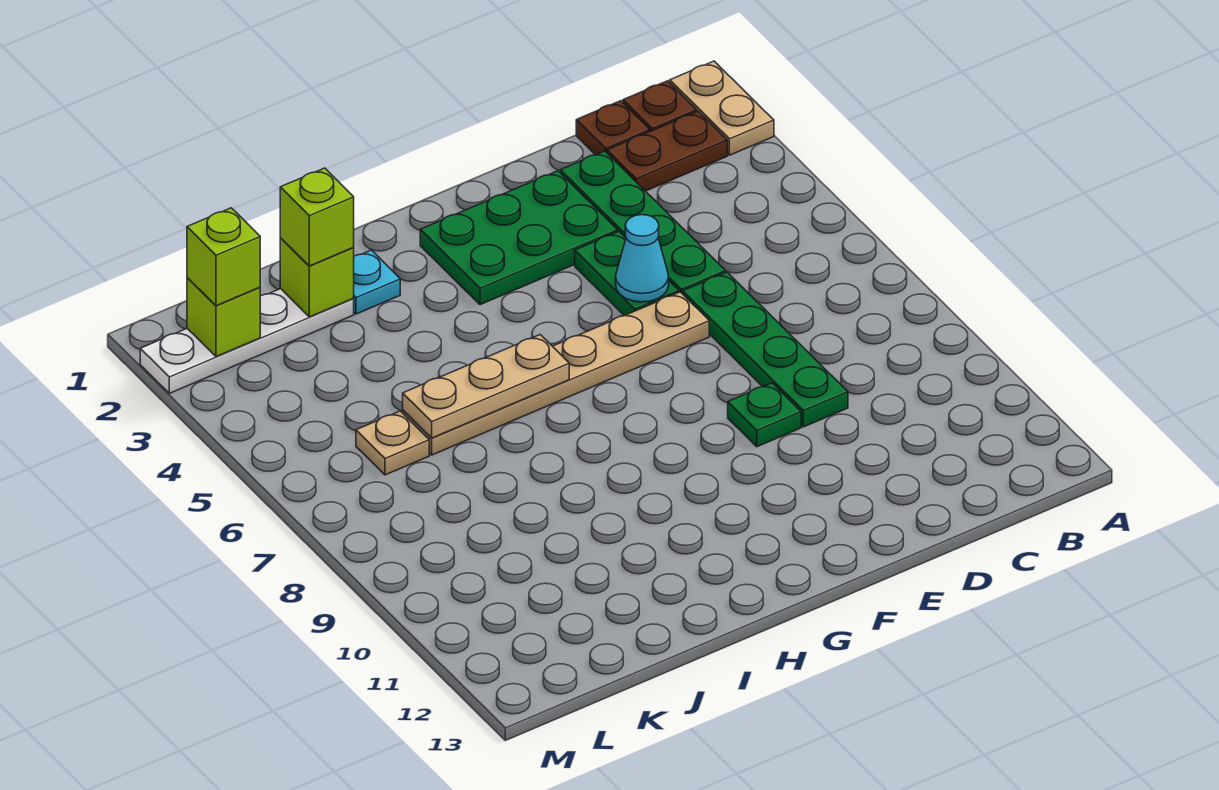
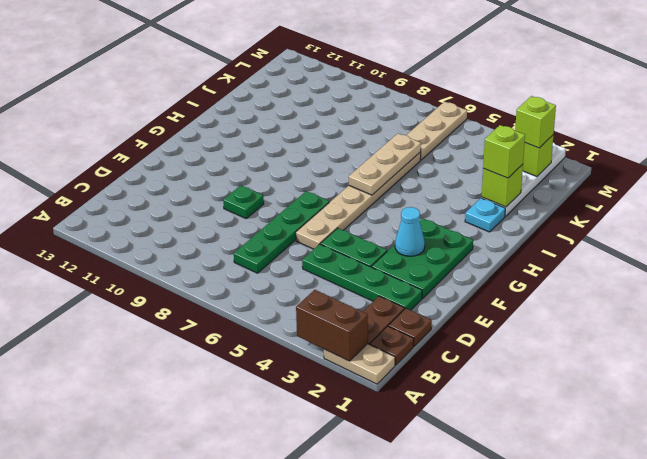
none -> brown brick A2:A3 level 2
green plate D6:D9 level 1 -> green plate C7:F7 level 1
cyan cone E5 level 2 -> cyan cone F3 level 2
tan plate K6 level 1 -> tan plate K6:M6 level 1

